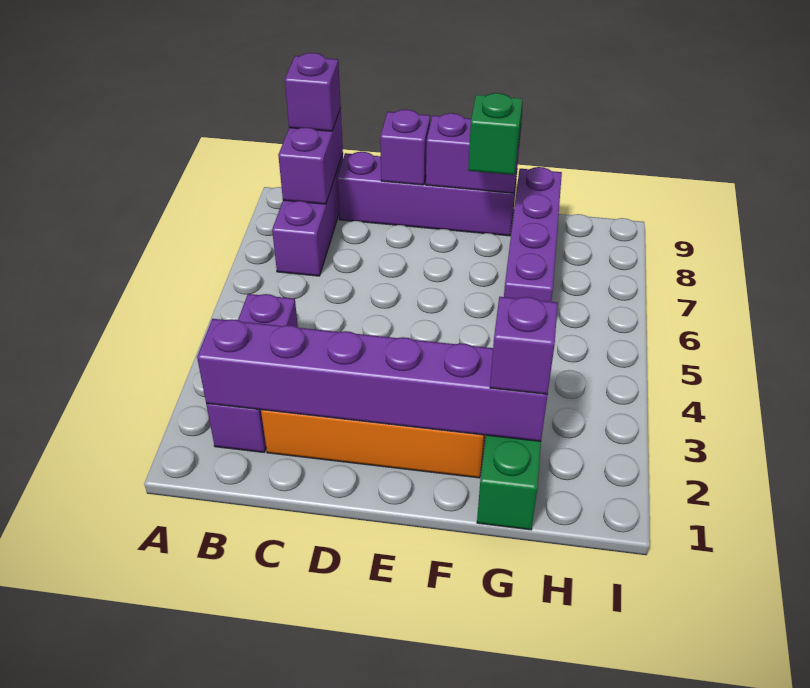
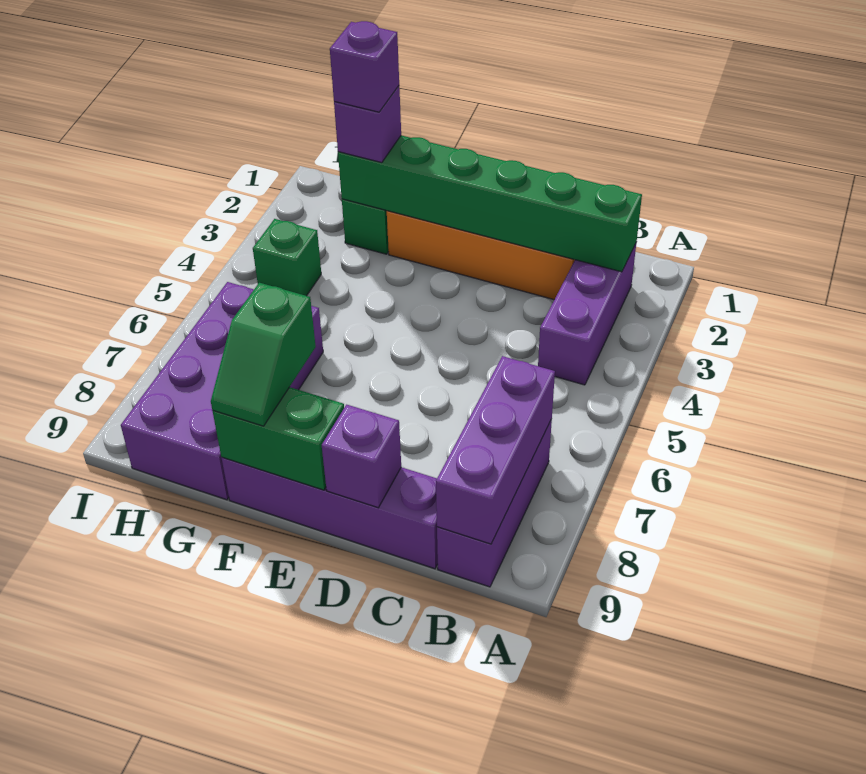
purple brick B2:G2 level 2 -> green brick B2:G2 level 2
purple brick B8:B9 level 2 -> purple brick B7:B9 level 2
purple brick B9 level 3 -> purple brick G2 level 4
purple brick E9:F9 level 2 -> green brick E9:F9 level 2
purple brick G6:G9 level 1 -> purple brick G6:H9 level 1
none -> green brick H4 level 1

